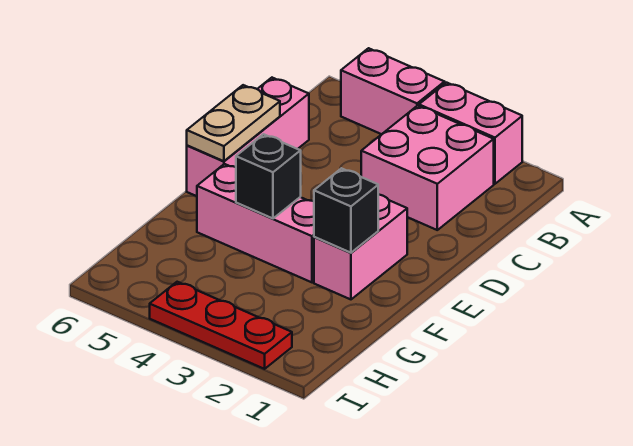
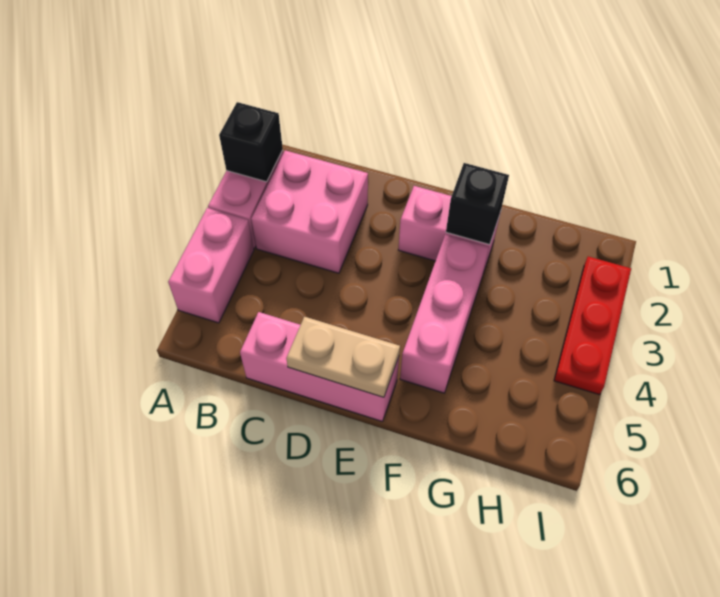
black brick F4 level 2 -> black brick A2 level 2

